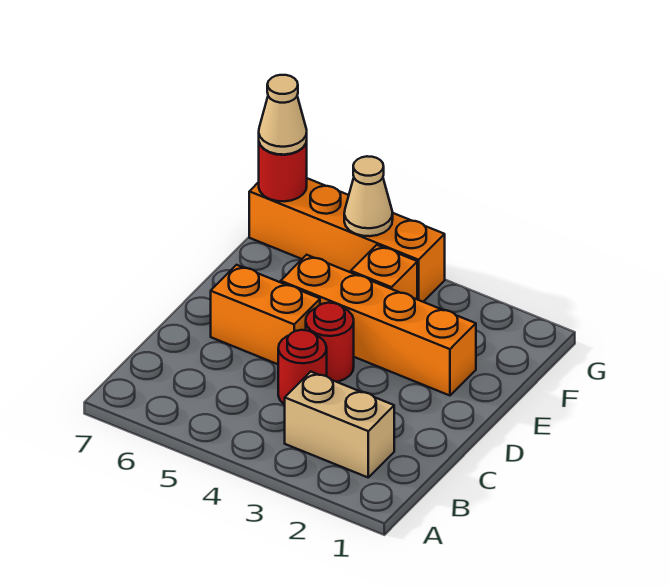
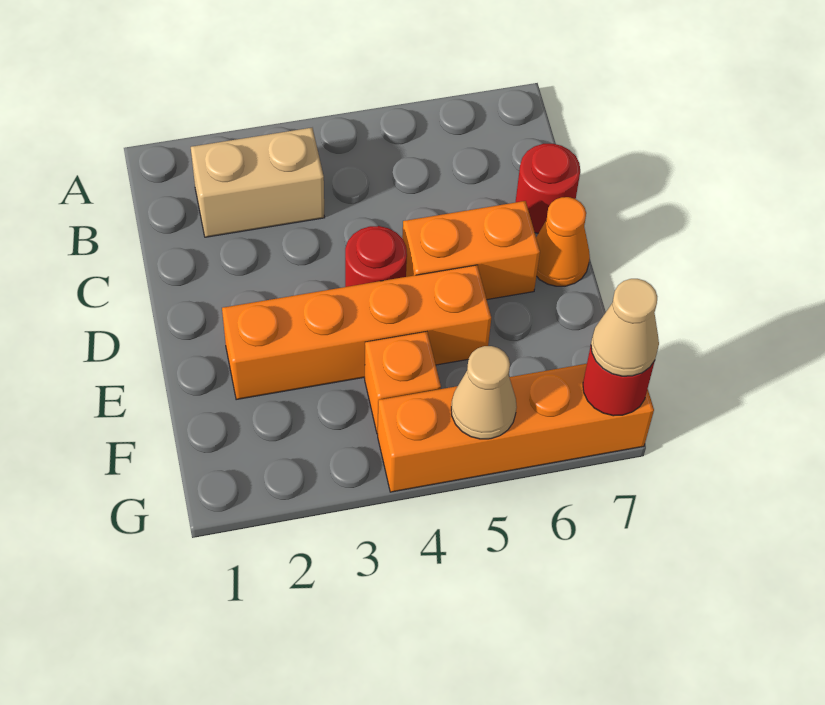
red round brick C4 level 1 -> red round brick C7 level 1
none -> orange cone D7 level 1

